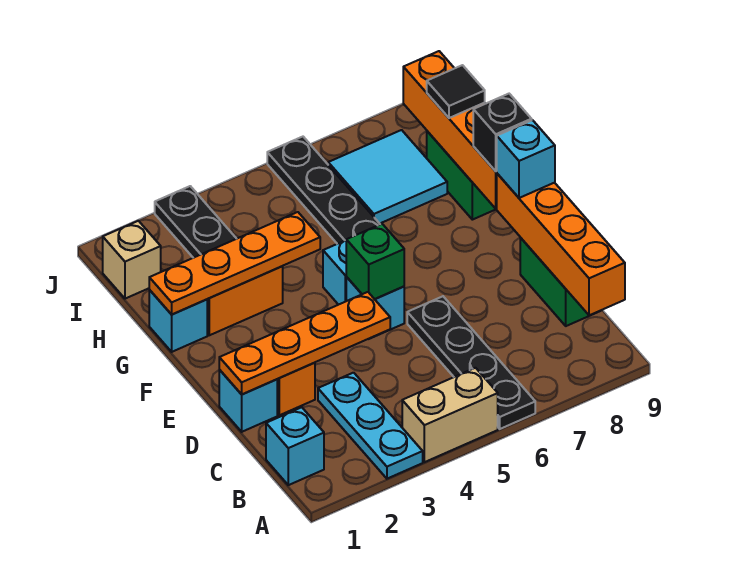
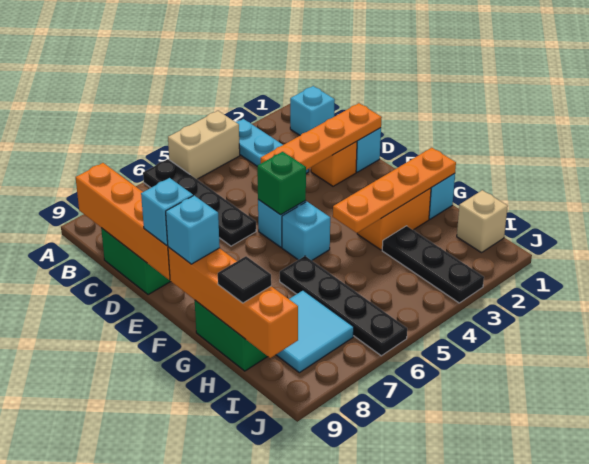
black brick F9 level 3 -> cyan brick F9 level 3

